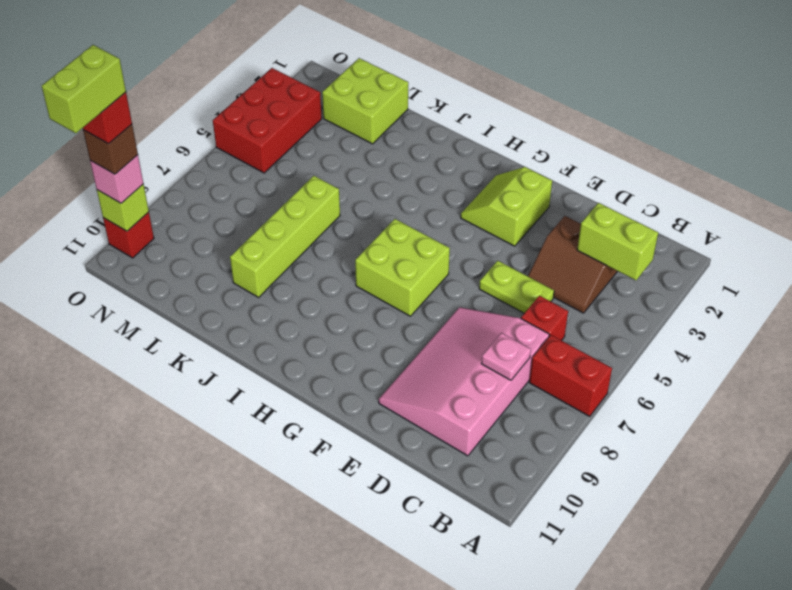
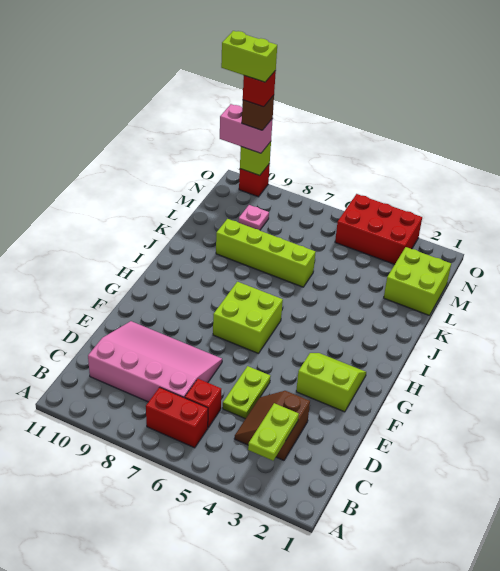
red brick A7:B7 level 1 -> red brick B6:B7 level 1
lime brick B3:C3 level 2 -> lime plate B3:C3 level 2
pink plate C8 level 2 -> pink plate M9 level 1
pink brick O10 level 3 -> pink brick O10:O11 level 3

